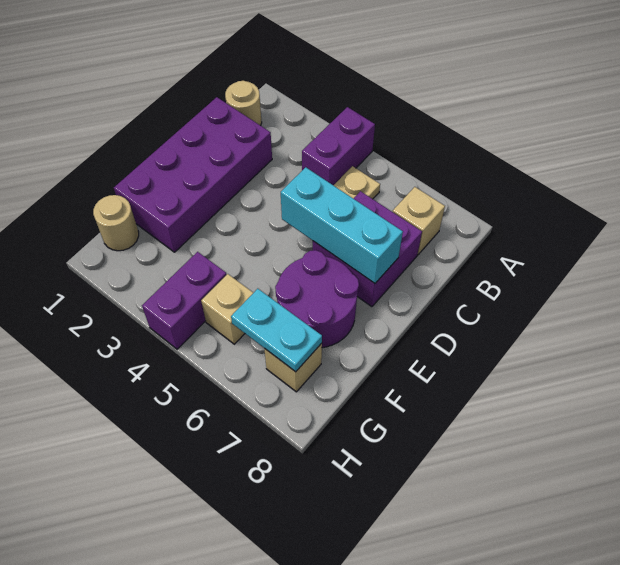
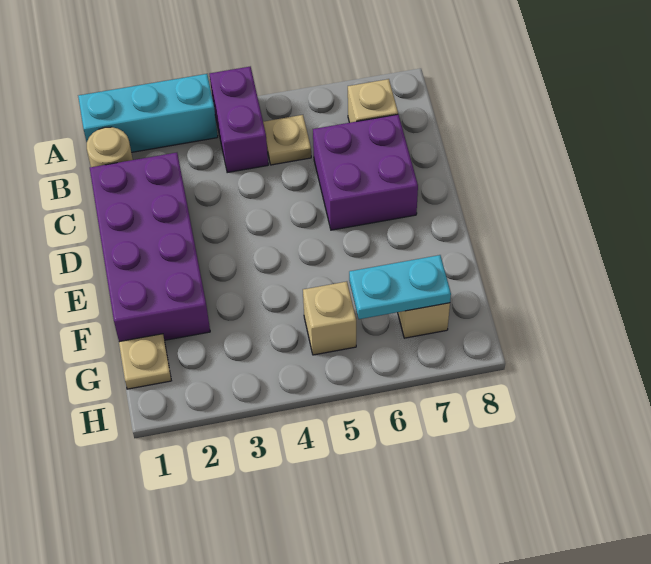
cyan brick D5:D7 level 2 -> cyan brick A1:A3 level 1
purple round brick E6:F7 level 1 -> none
tan round brick G1 level 1 -> tan plate G1 level 1
purple brick G4:H4 level 1 -> none

